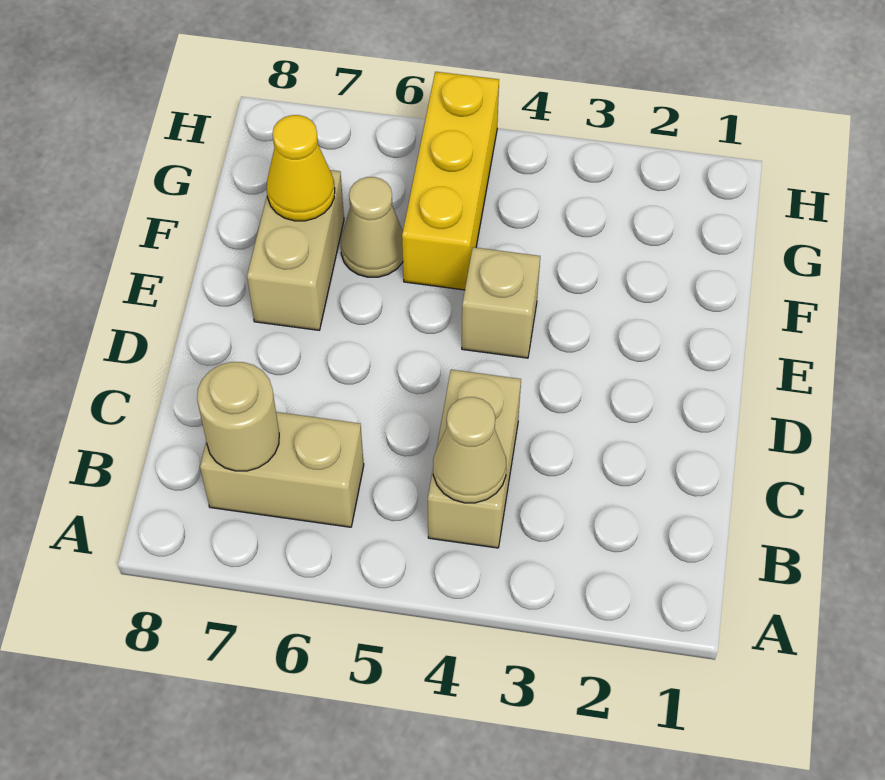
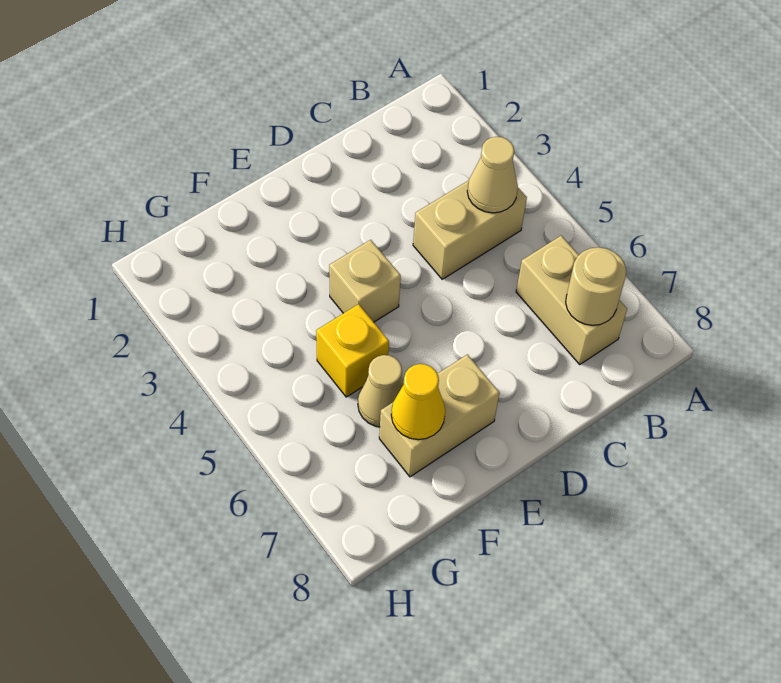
yellow brick F5:H5 level 1 -> yellow brick F5 level 1

